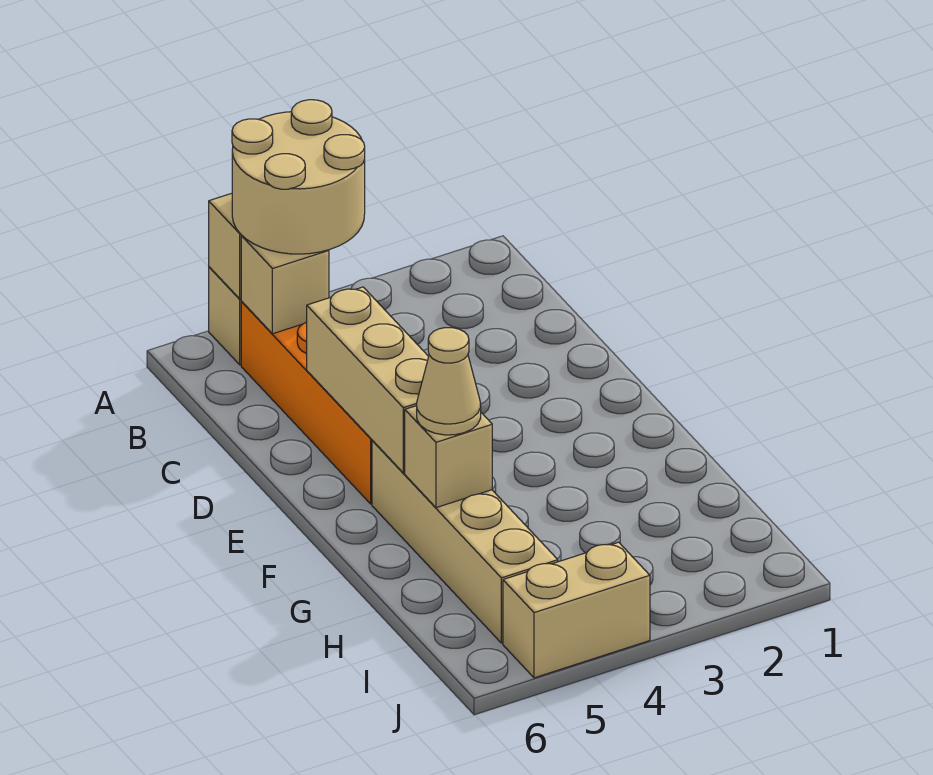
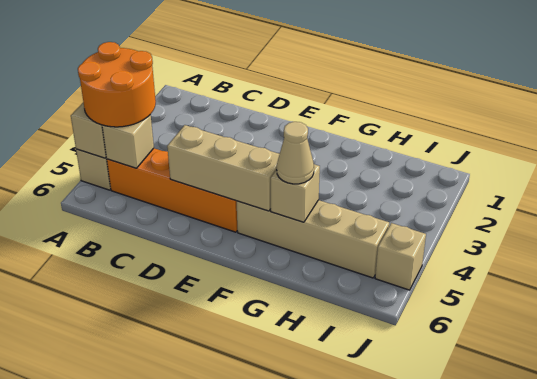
tan round brick A4:B5 level 3 -> orange round brick A4:B5 level 3
tan brick J4:J5 level 1 -> tan brick J5 level 1

